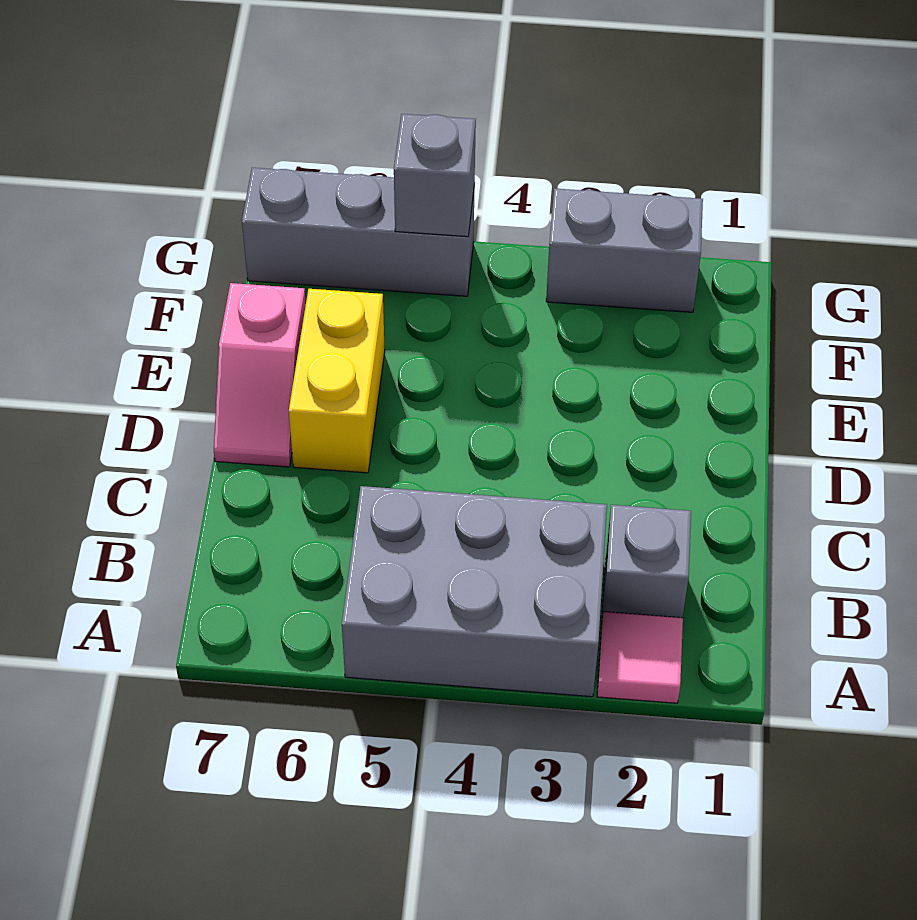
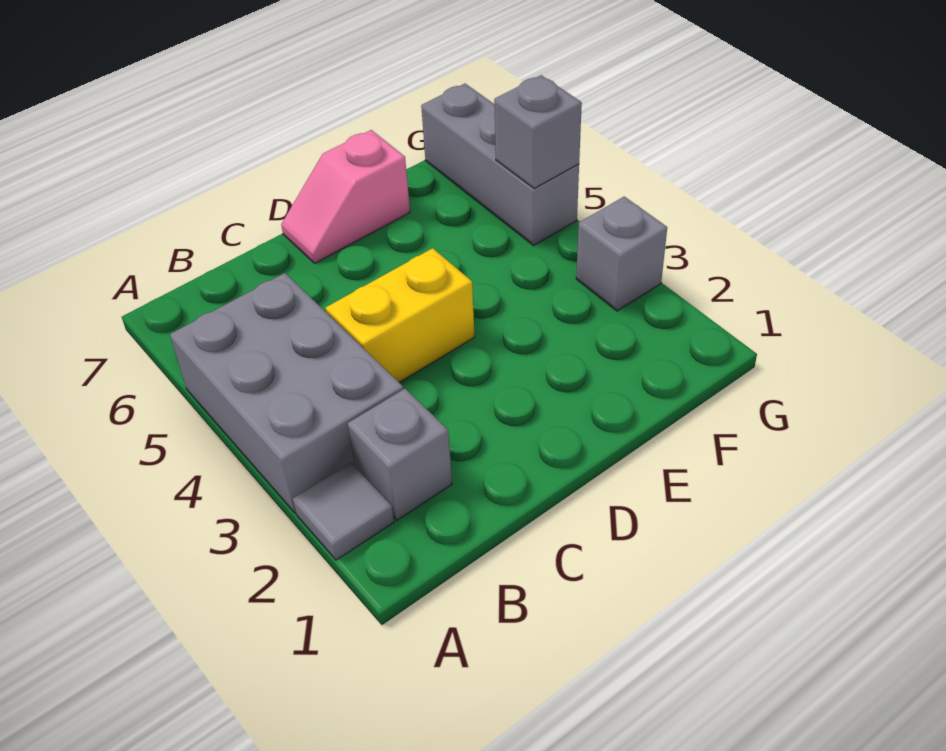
pink tile A2 level 1 -> grey tile A2 level 1
yellow brick D6:E6 level 1 -> yellow brick C4:D4 level 1
grey brick G2:G3 level 1 -> grey brick G3 level 1

